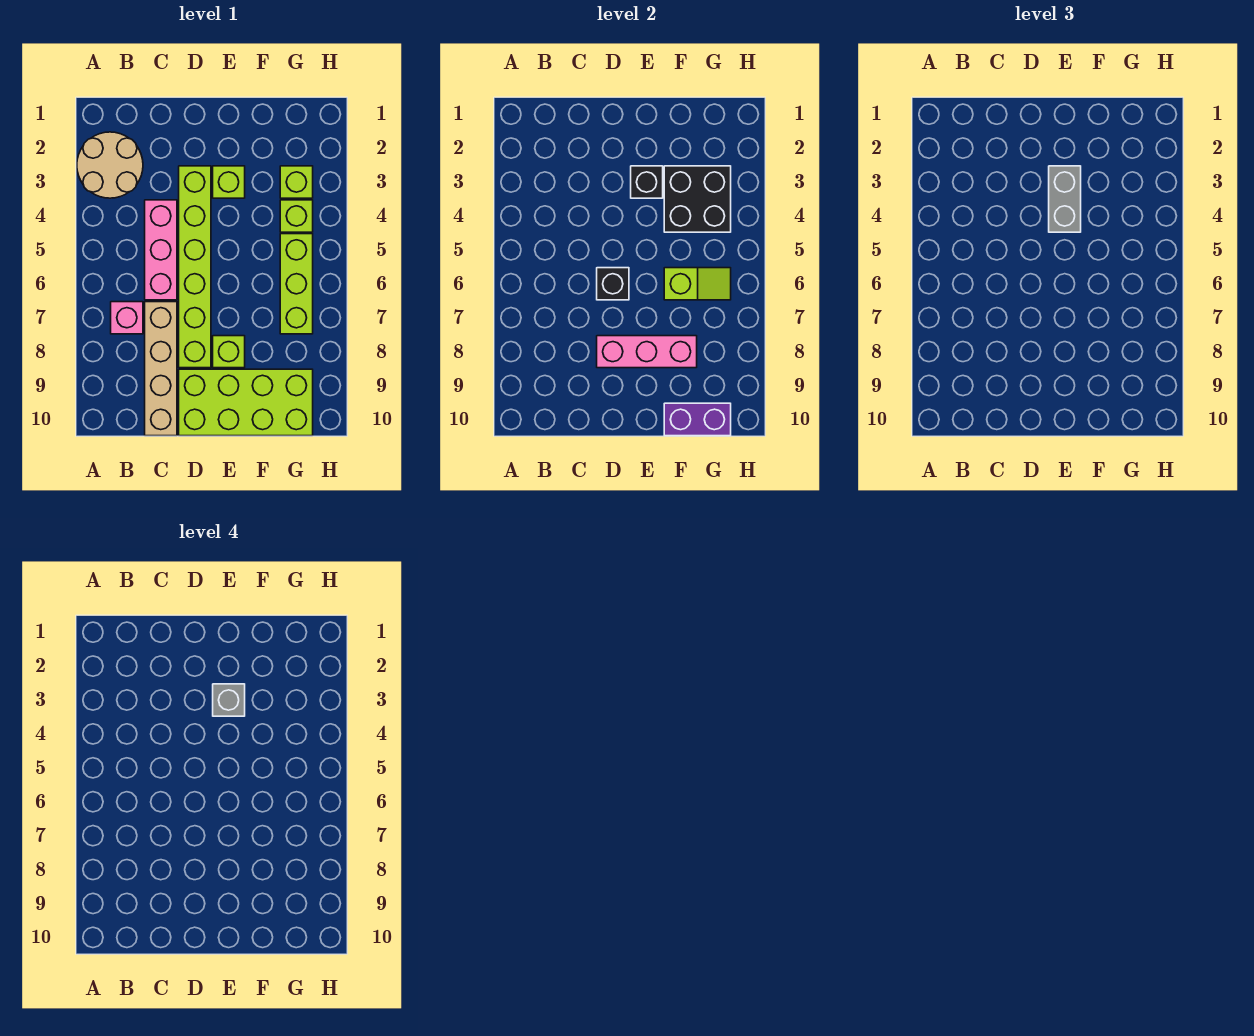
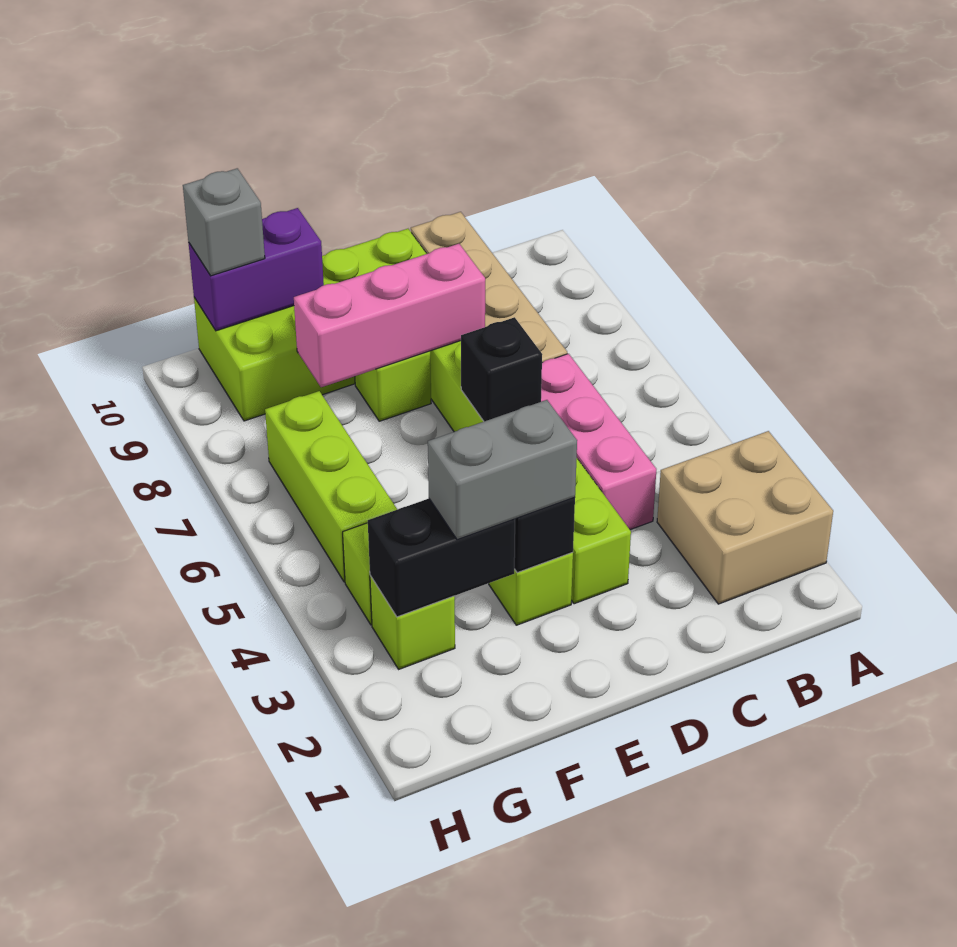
tan round brick A2:B3 level 1 -> tan brick A2:B3 level 1
pink brick B7 level 1 -> none
grey brick E3:E4 level 3 -> grey brick E3:F3 level 3
grey brick E3 level 4 -> grey brick G10 level 3
black brick F3:G4 level 2 -> black brick F3:G3 level 2
lime slope F6:G6 level 2 top F -> none

